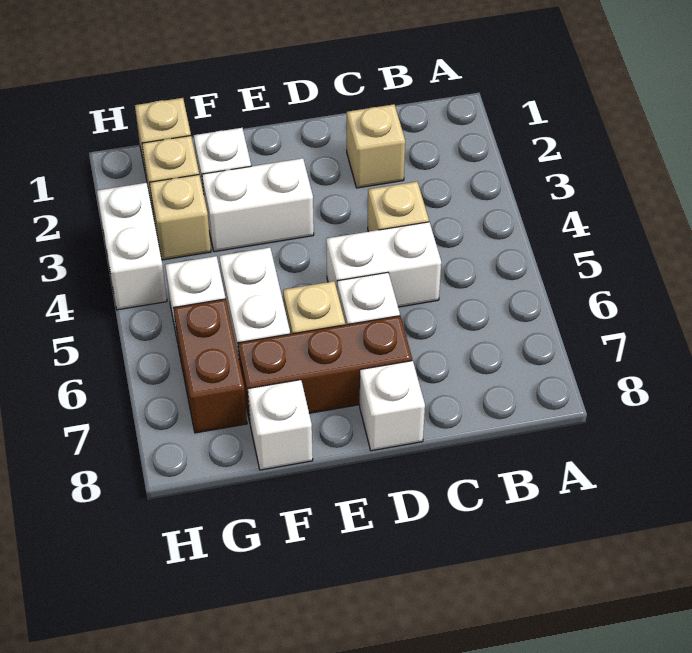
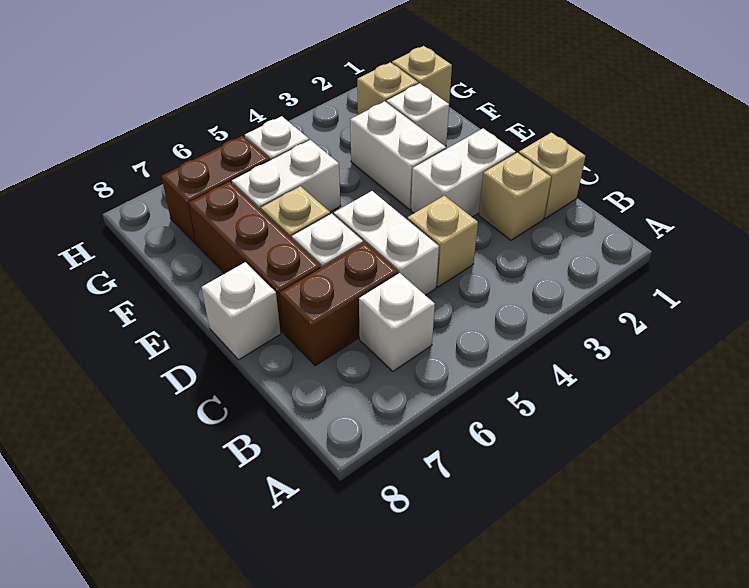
none -> brown brick C6:C7 level 1
white brick F8 level 1 -> white brick B6 level 1
tan brick G3 level 1 -> tan brick C1 level 1
white brick H3:H4 level 1 -> white brick D2:D3 level 1

